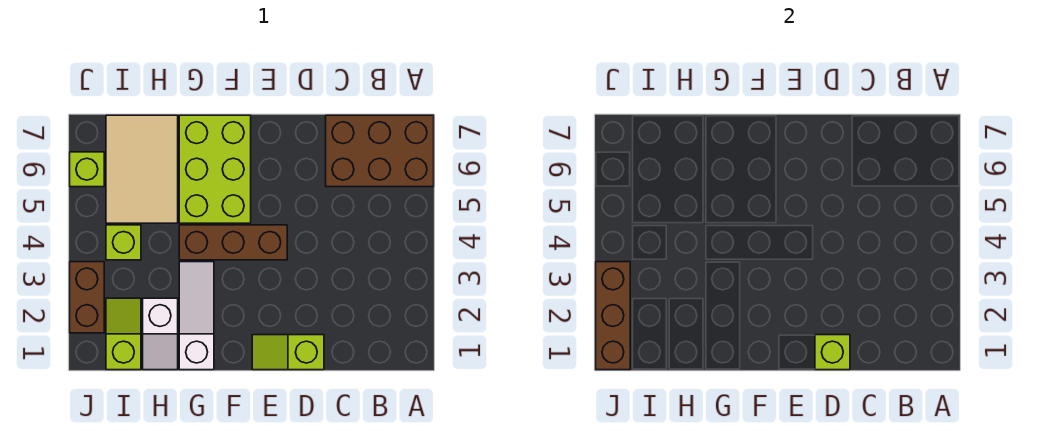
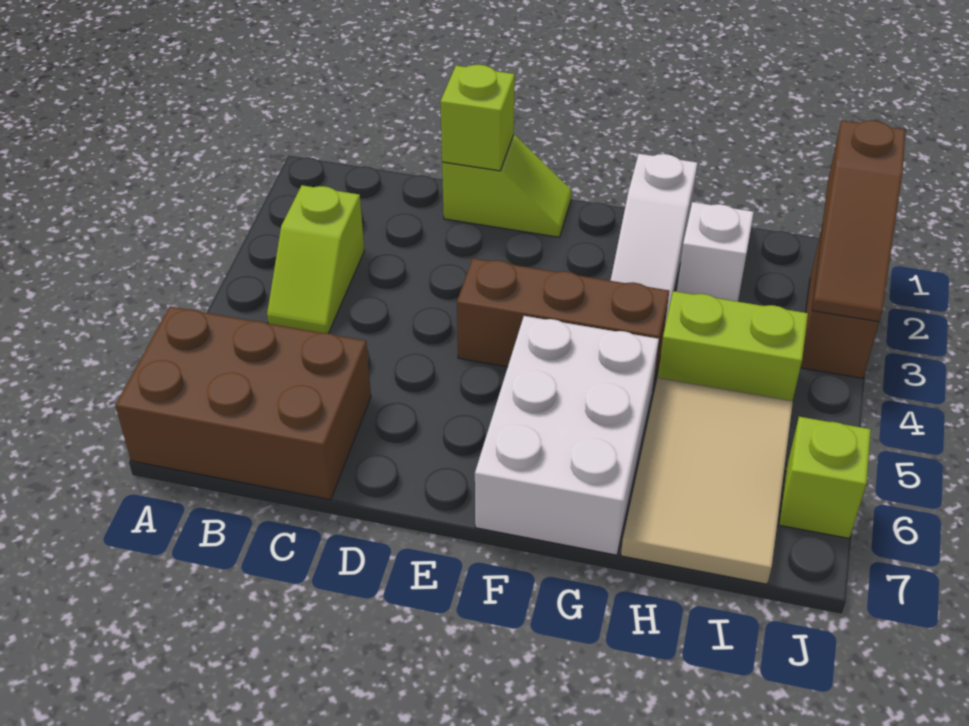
lime brick F5:G7 level 1 -> white brick F5:G7 level 1
lime slope I1:I2 level 1 top 1 -> lime slope B3:B4 level 1 top 3
lime brick I4 level 1 -> lime brick H4:I4 level 1
brown brick J1:J3 level 2 -> brown slope J1:J3 level 2 top 1

